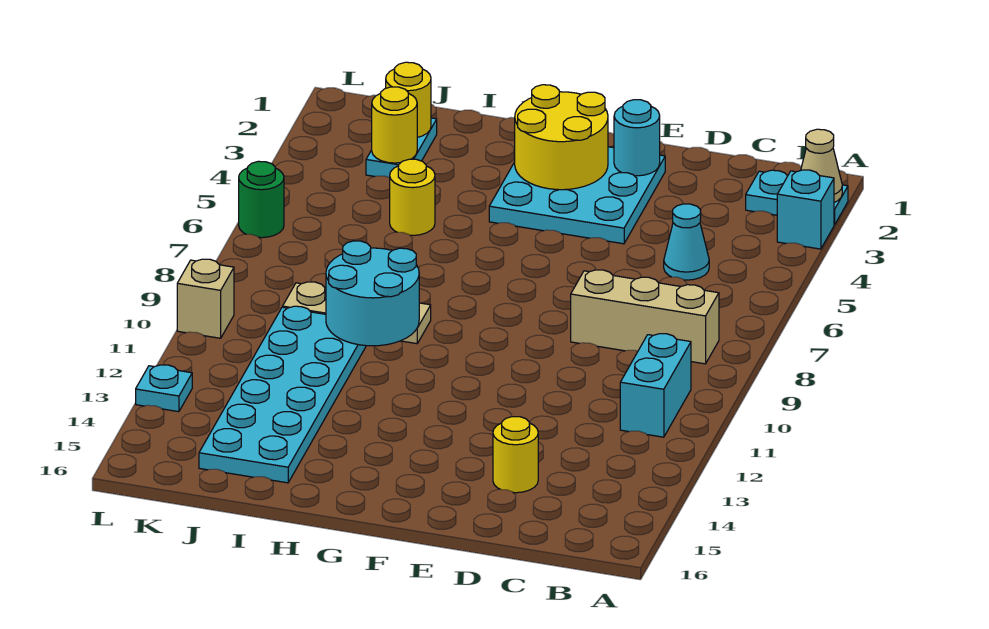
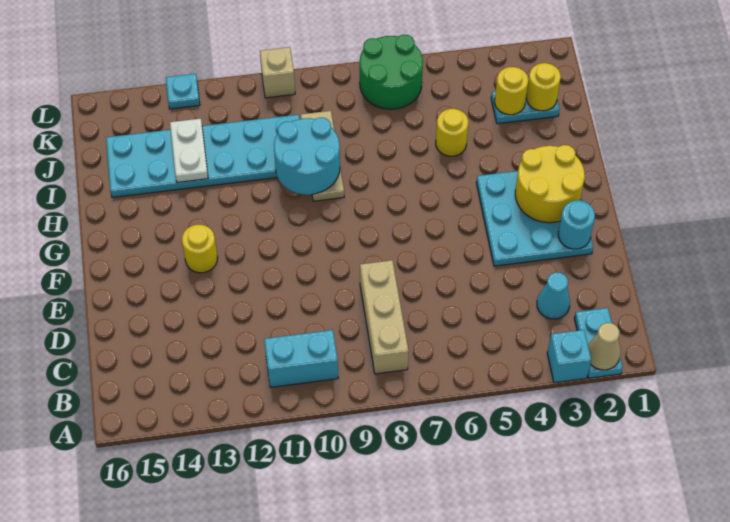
cyan cone C5 level 1 -> cyan cone C3 level 1
yellow round brick D14 level 1 -> yellow round brick F13 level 1
none -> white plate I13:J13 level 2
green round brick L6 level 1 -> green round brick K6:L7 level 1

